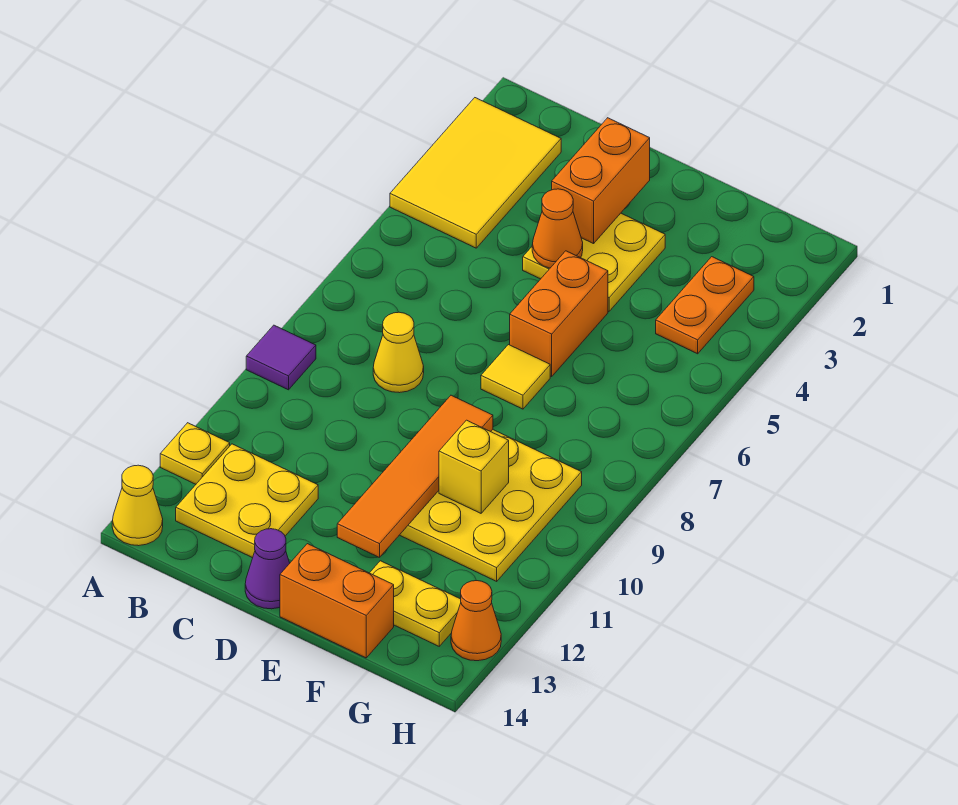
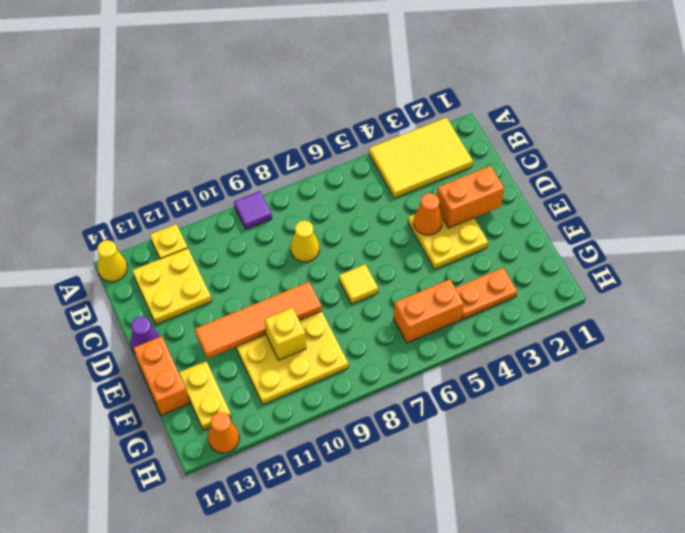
orange brick E5:E6 level 1 -> orange brick G5:G6 level 1

